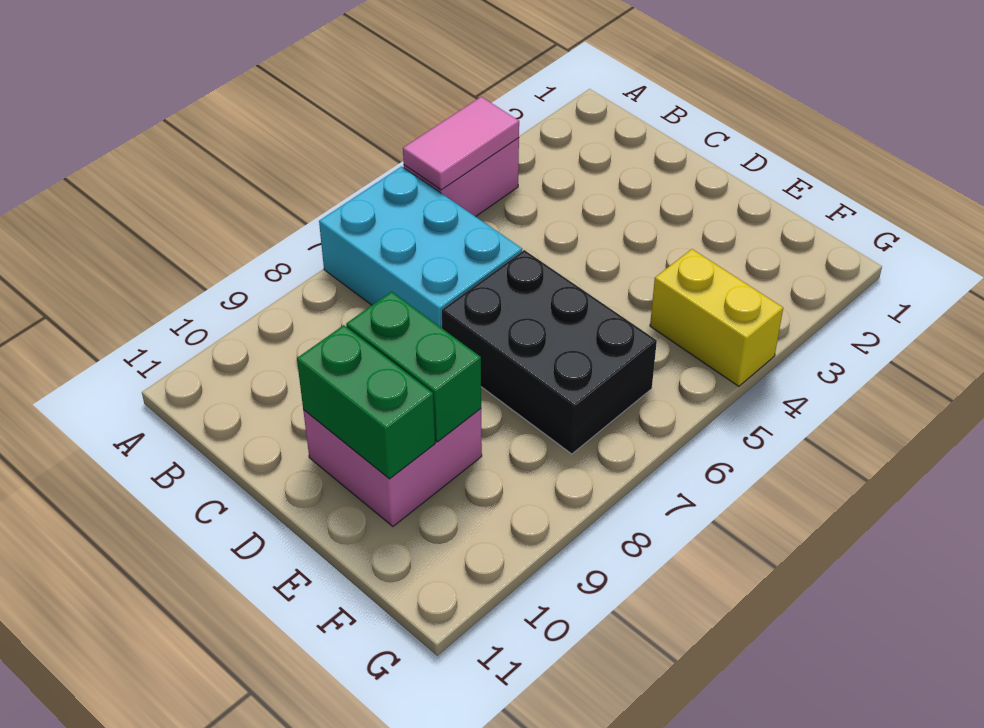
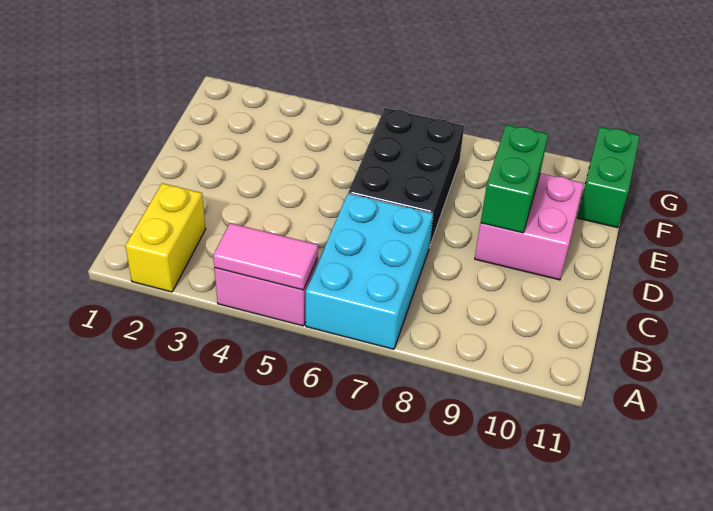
green brick D10:E10 level 2 -> green brick F11:G11 level 1
yellow brick F4:G4 level 1 -> yellow brick A2:B2 level 1

